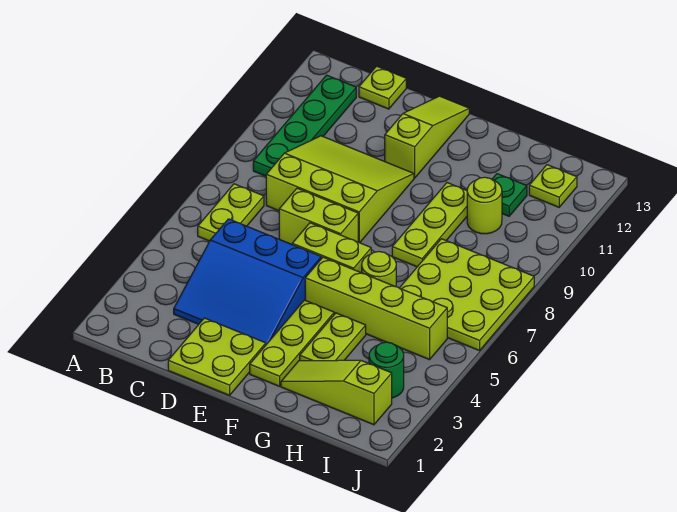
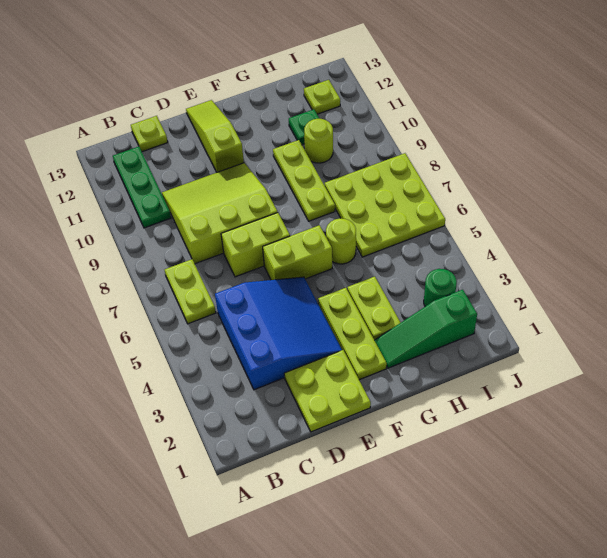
green plate B9:B12 level 1 -> green plate B10:B12 level 1
blue slope C3:E5 level 1 top 5 -> blue slope C3:E5 level 1 top C
lime brick F5:I5 level 1 -> none
lime slope G2:I2 level 1 top I -> green slope G2:I2 level 1 top I

